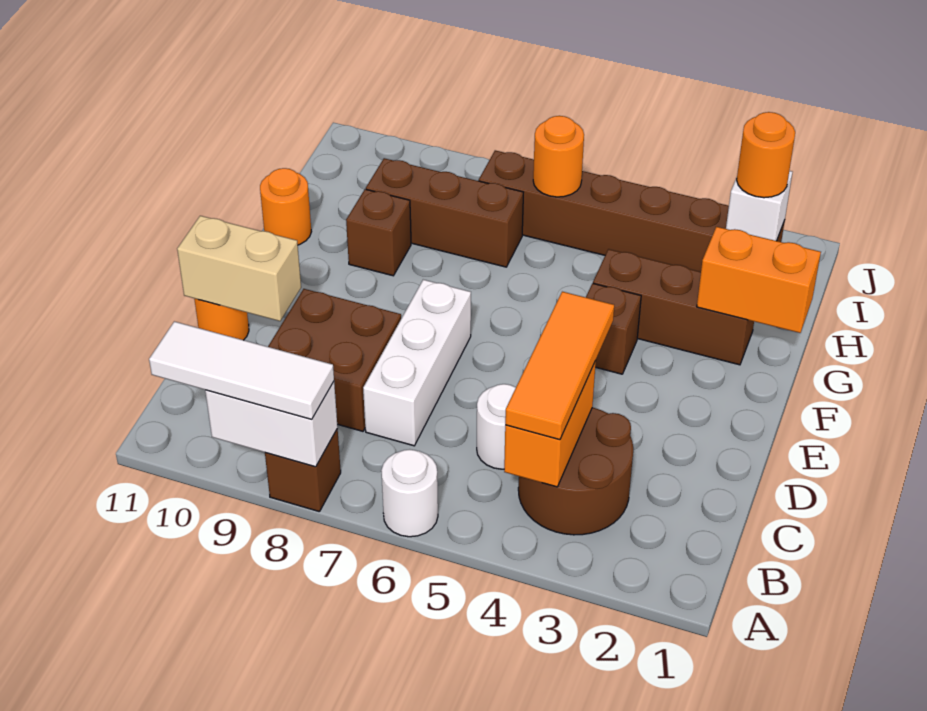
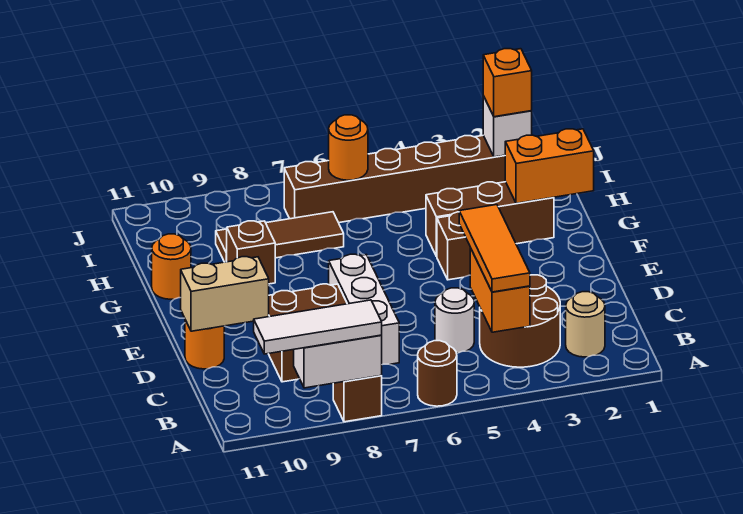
white round brick A6 level 1 -> brown round brick A6 level 1
none -> tan round brick B2 level 1
brown brick H7:H9 level 1 -> brown tile H7:H9 level 1
orange round brick I2 level 3 -> orange brick I2 level 3

